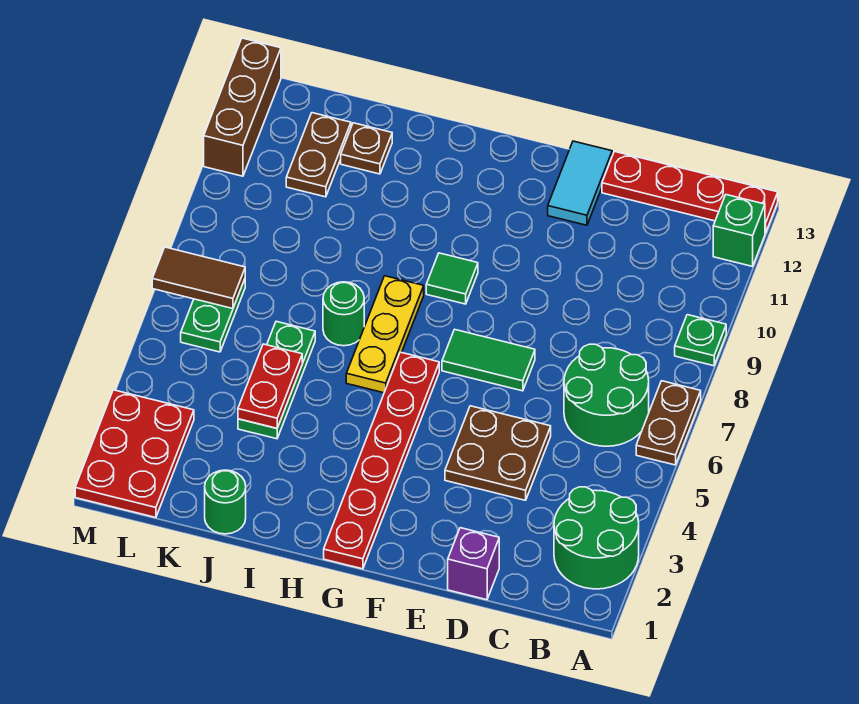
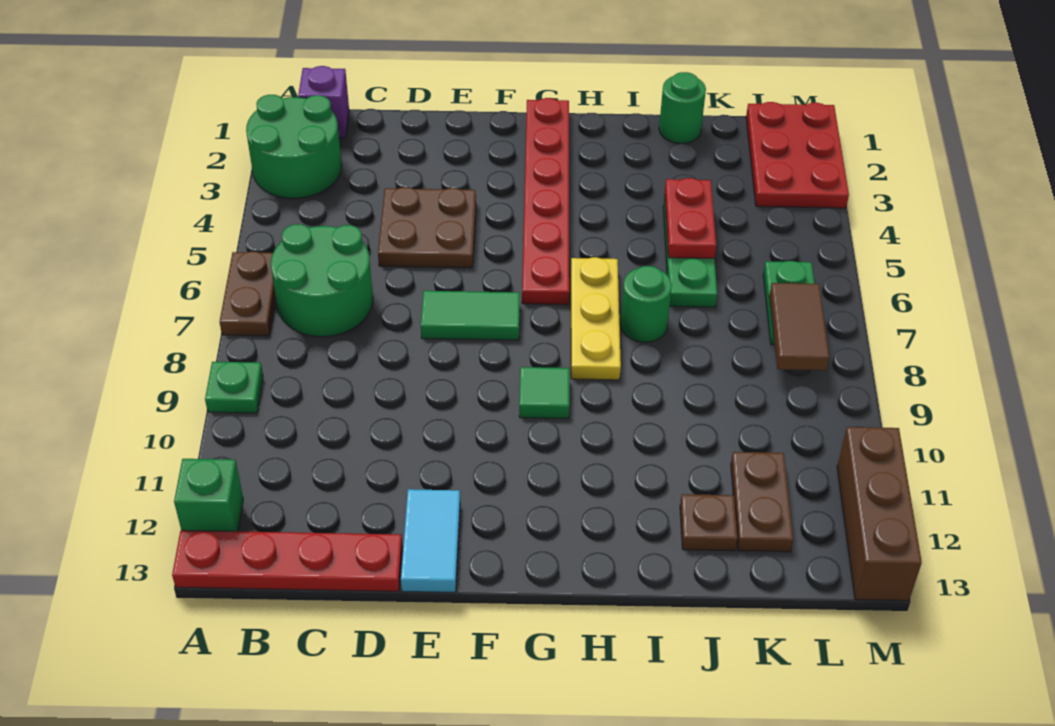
purple brick D1 level 1 -> purple brick B1 level 1
brown tile L7:M7 level 2 -> brown tile L7:L8 level 2

